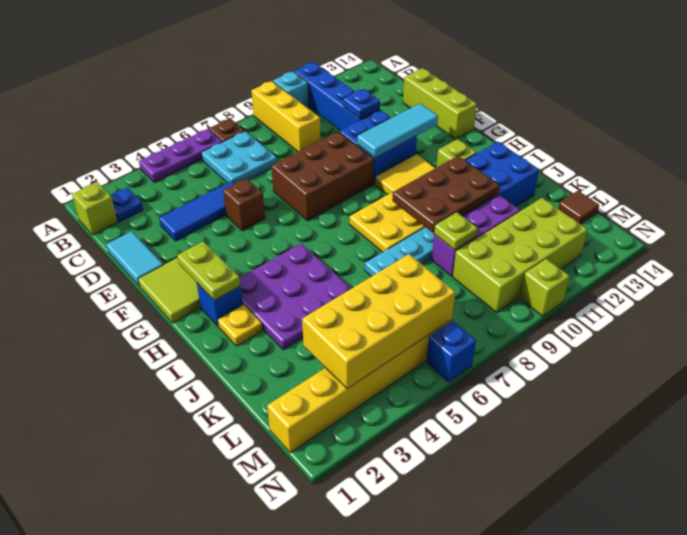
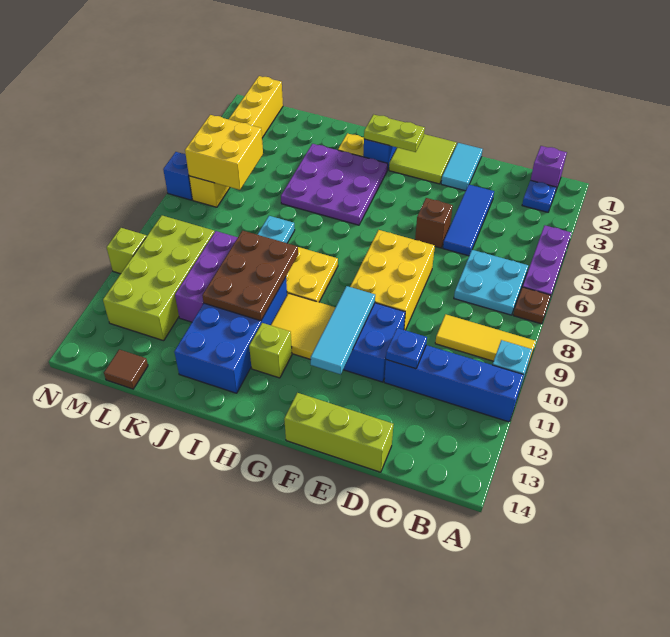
yellow brick A9:C9 level 1 -> yellow tile A9:C9 level 1
lime brick B1 level 1 -> purple brick B1 level 1
cyan tile D1:E1 level 1 -> cyan tile E1:E2 level 1
brown brick E7:F9 level 1 -> yellow brick E7:F9 level 1
lime plate K9 level 2 -> none
yellow brick L3:M6 level 2 -> yellow brick L5:M6 level 2

